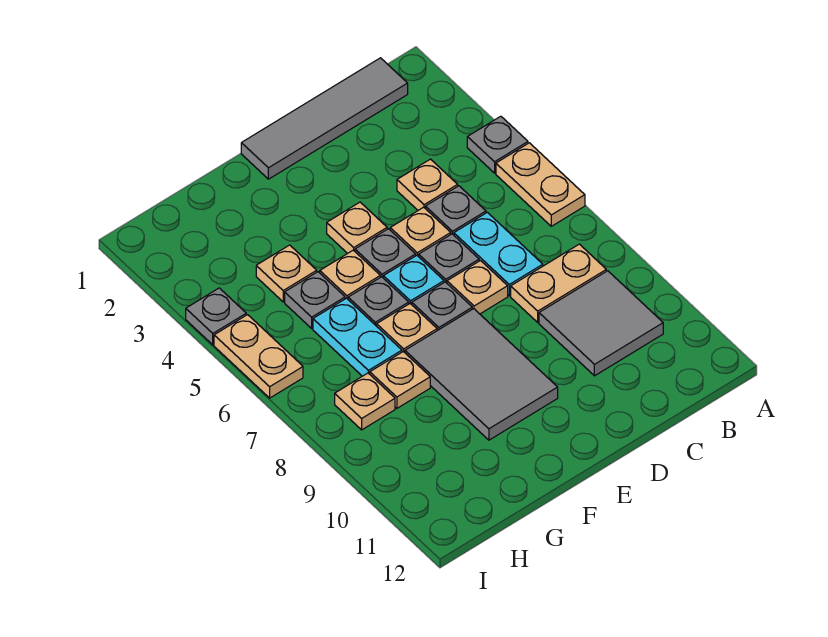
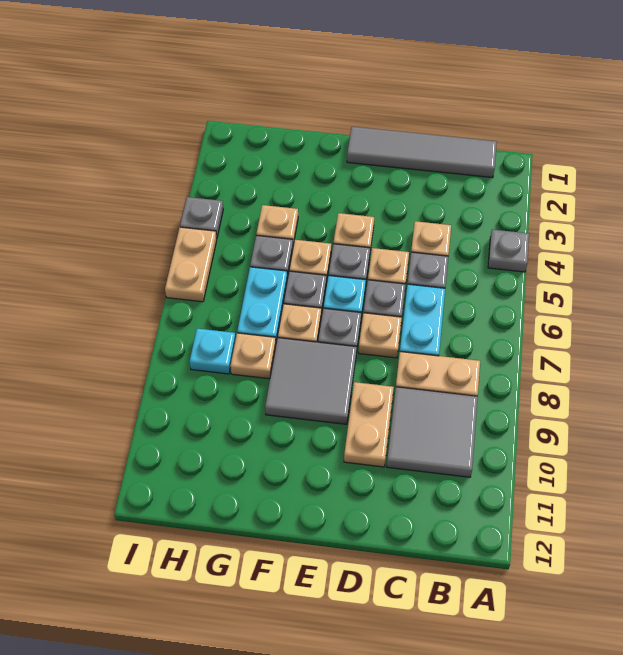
tan plate A5:A6 level 1 -> tan plate D9:D10 level 1
grey tile E8:F10 level 1 -> grey tile E8:F9 level 1
tan plate H8 level 1 -> cyan plate H8 level 1

